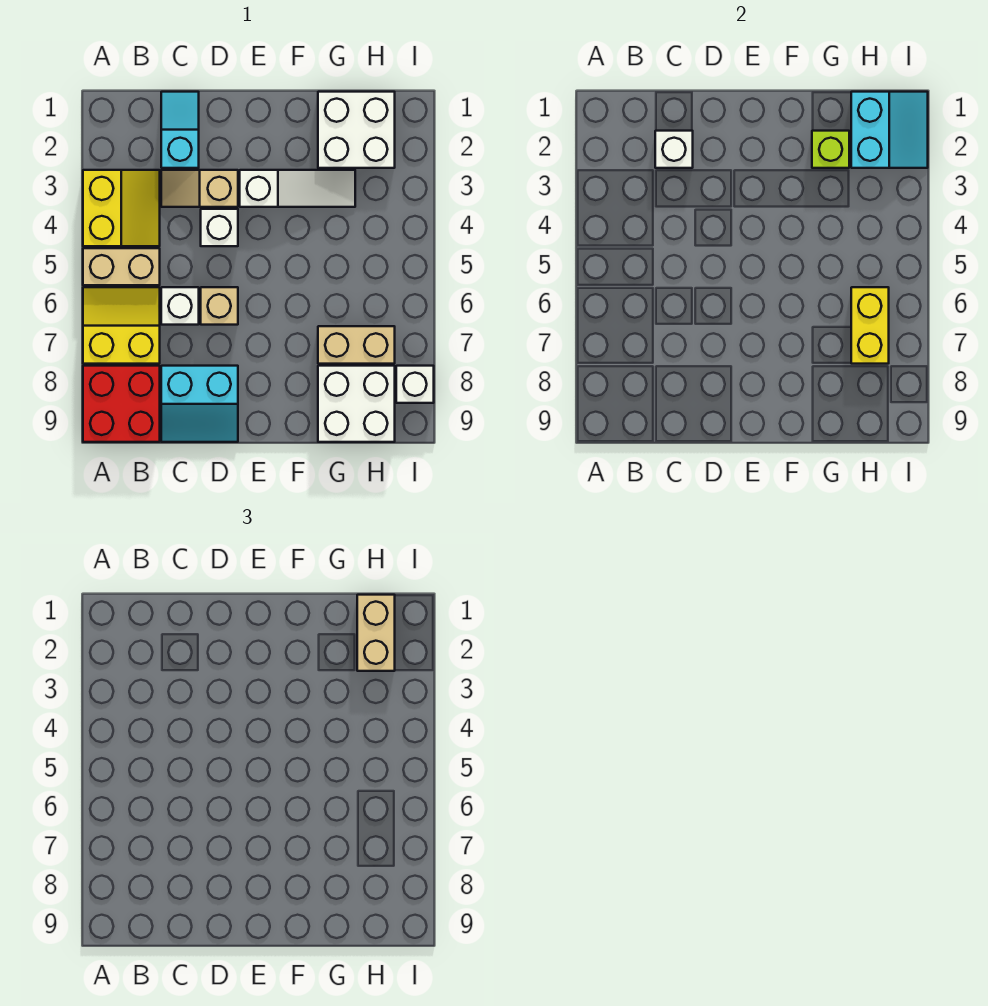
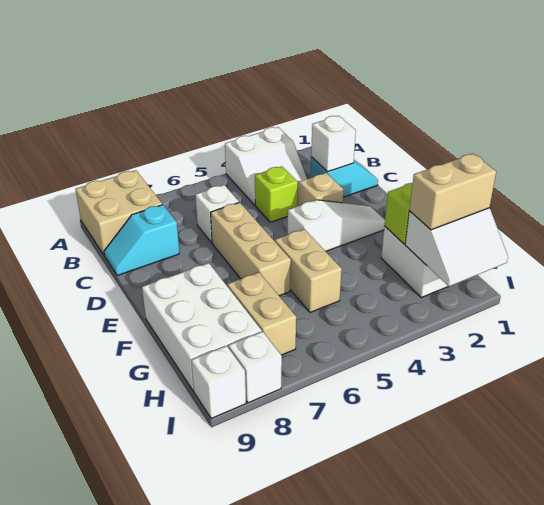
yellow slope A3:B4 level 1 top A -> white slope A3:B4 level 1 top A
tan brick A5:B5 level 1 -> tan brick F5:G5 level 1
yellow slope A6:B7 level 1 top 7 -> none
red brick A8:B9 level 1 -> tan brick A8:B9 level 1
none -> lime brick C4 level 1
cyan slope C8:D9 level 1 top 8 -> cyan slope C8:C9 level 1 top 8
white brick D4 level 1 -> white brick I9 level 1
tan brick D6 level 1 -> tan brick D6:F6 level 1
white slope E3:G3 level 1 top E -> white slope E2:E4 level 1 top 4
white brick G8:H9 level 1 -> white brick F8:H9 level 1
cyan slope H1:I2 level 2 top H -> white slope H1:I2 level 2 top H
yellow brick H6:H7 level 2 -> none

